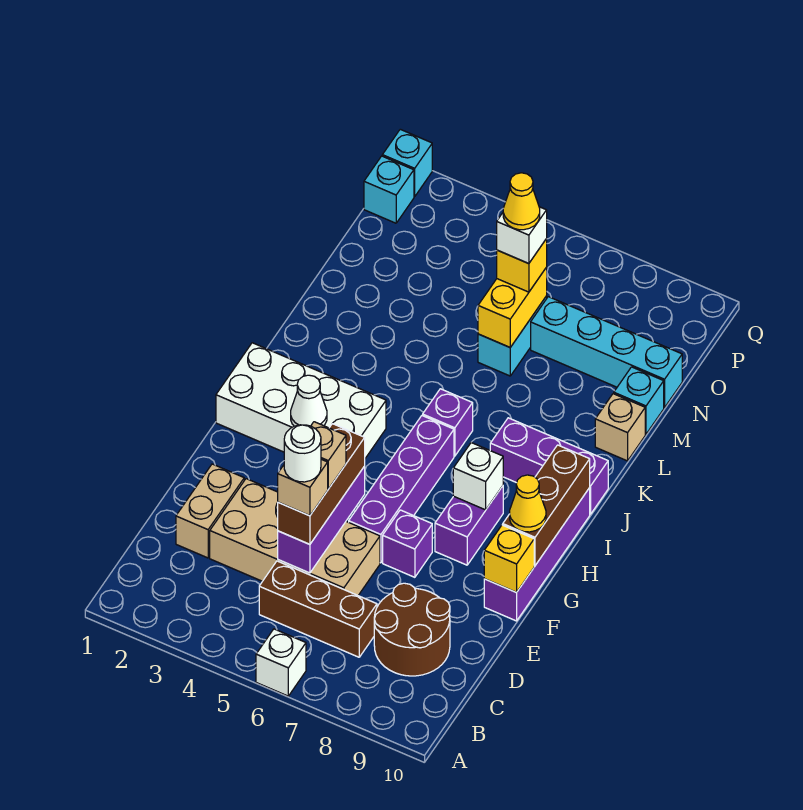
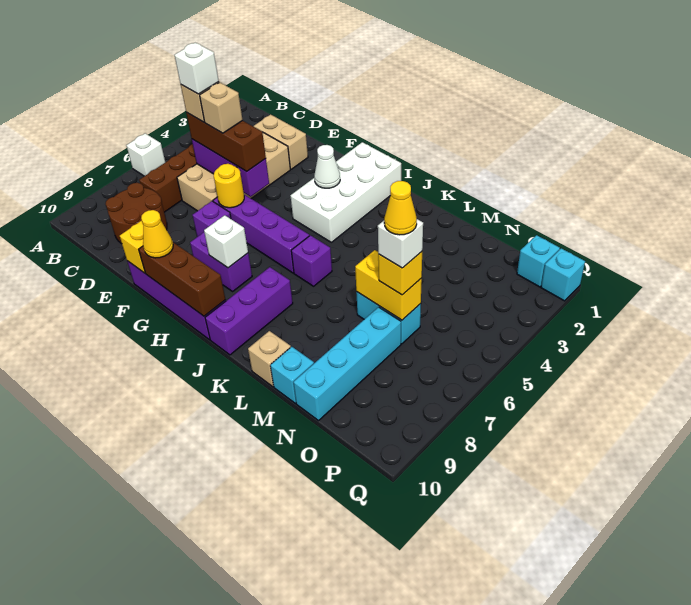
white round brick D5 level 5 -> white brick D5 level 5
none -> yellow round brick F6 level 2

